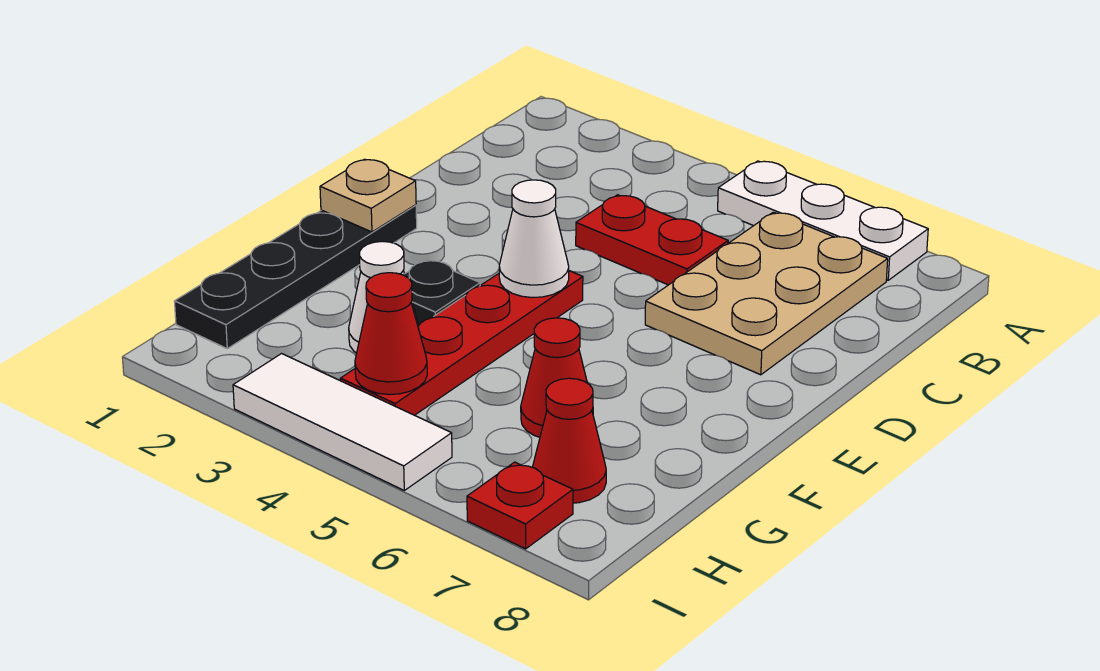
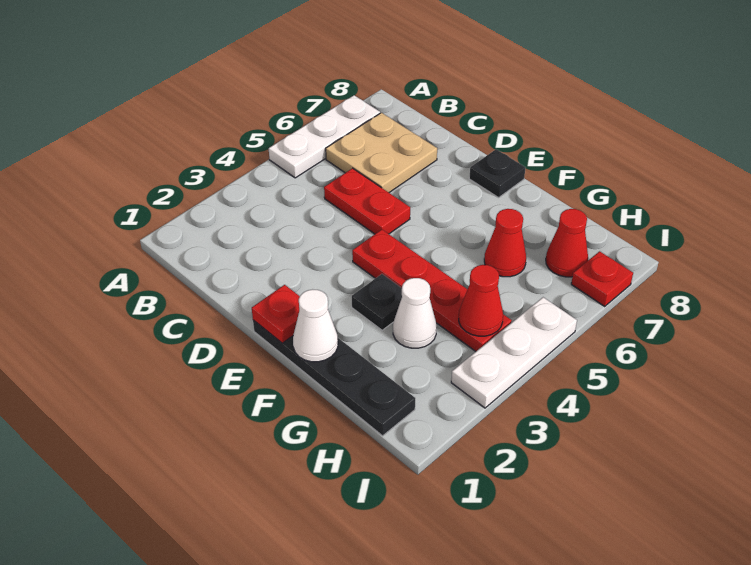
tan plate B6:D7 level 1 -> tan plate B6:C7 level 1
red plate C4:C5 level 1 -> red plate C5:D5 level 1
tan plate E1 level 2 -> red plate E1 level 2
white cone E4 level 2 -> white cone F1 level 2
none -> black plate E8 level 1
white tile I3:I5 level 1 -> white plate I3:I5 level 1

